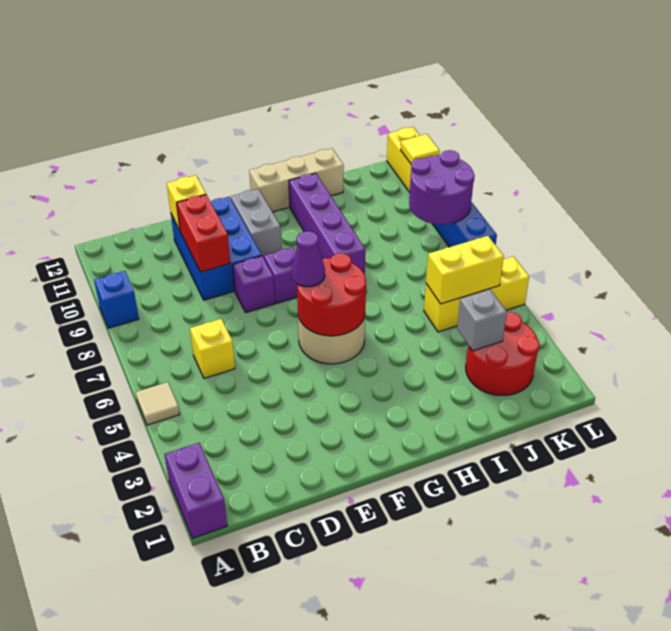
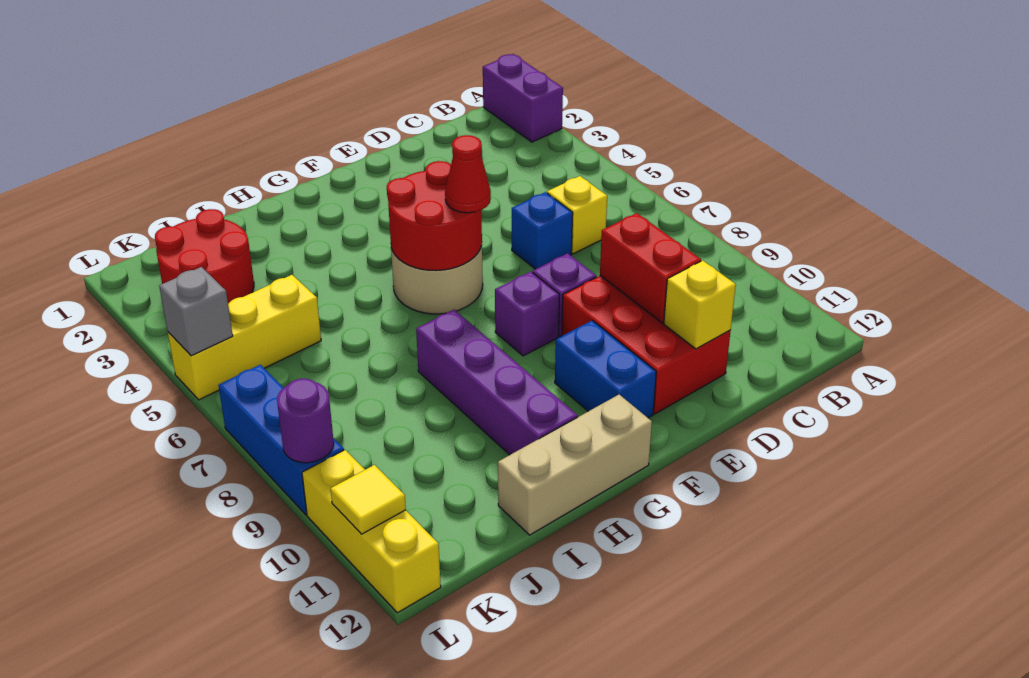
tan tile A5 level 1 -> none
blue brick A9 level 1 -> blue brick D6 level 1
blue brick D9:E11 level 1 -> red brick D9:E11 level 1
purple cone F6 level 3 -> red cone F6 level 3
grey brick F10:F11 level 1 -> blue brick F10:F11 level 1
grey brick J3 level 2 -> grey brick L5 level 2
yellow brick J5:K5 level 2 -> none
purple round brick K8:L9 level 2 -> purple round brick L9 level 2

